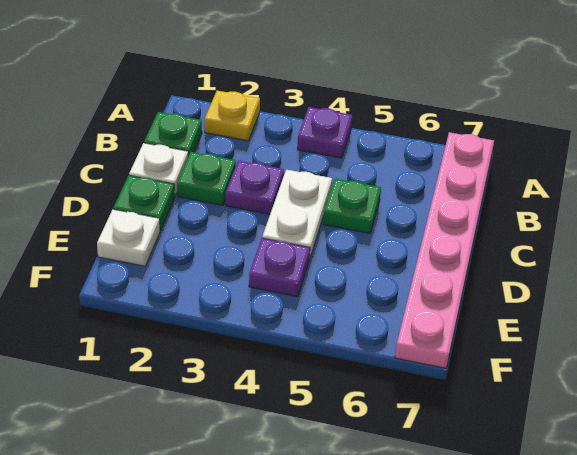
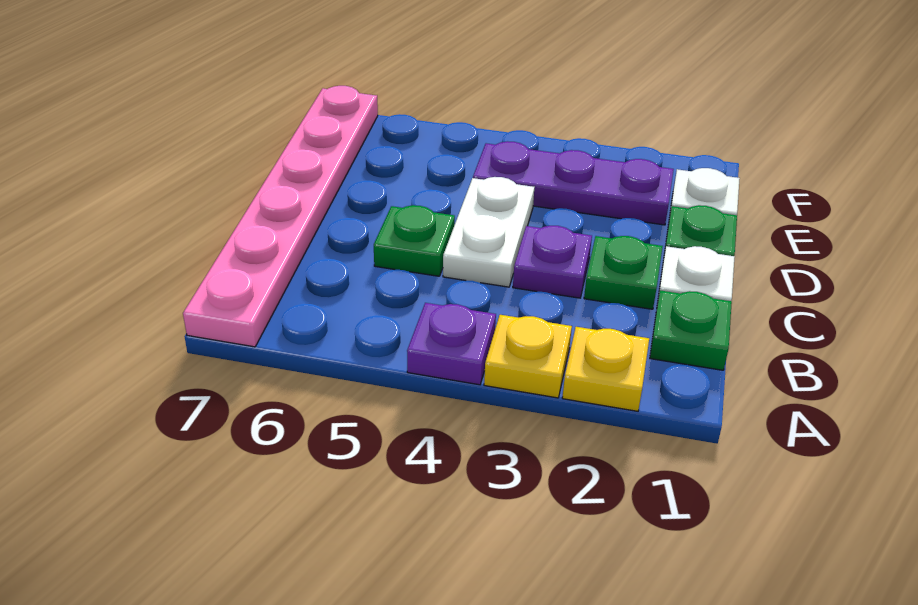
none -> yellow plate A3 level 1
purple plate E4 level 1 -> purple plate E2:E4 level 1

